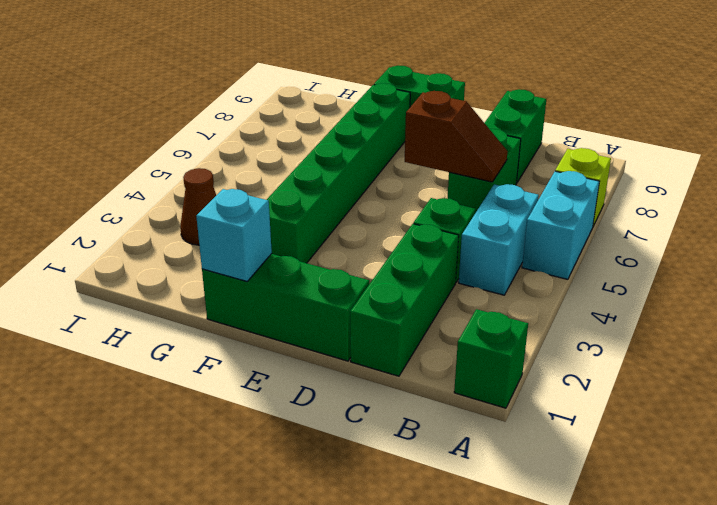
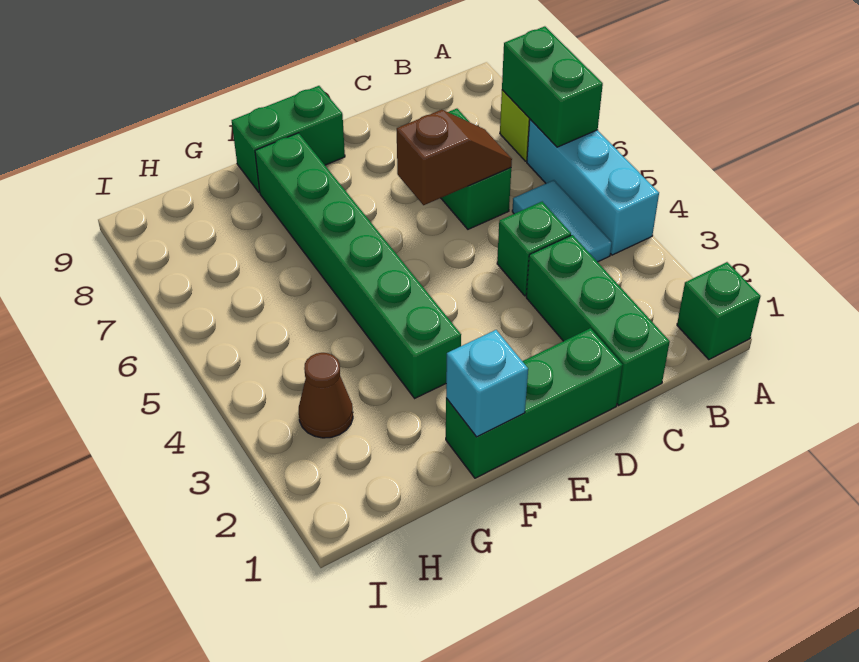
cyan brick A5:A6 level 1 -> cyan brick A4:A6 level 1
cyan brick B4:B5 level 1 -> cyan tile B4:B5 level 1
green brick C8:C9 level 1 -> green brick A6:A7 level 2

